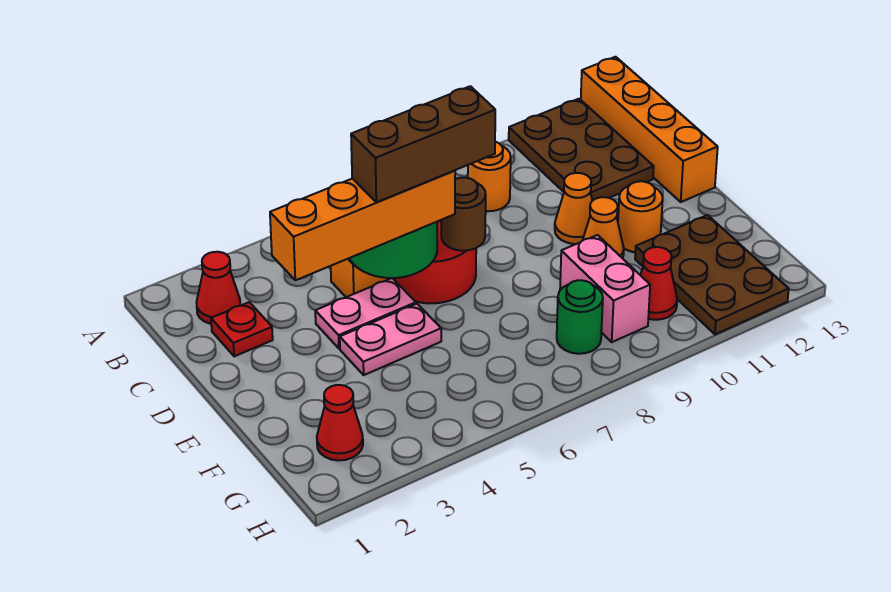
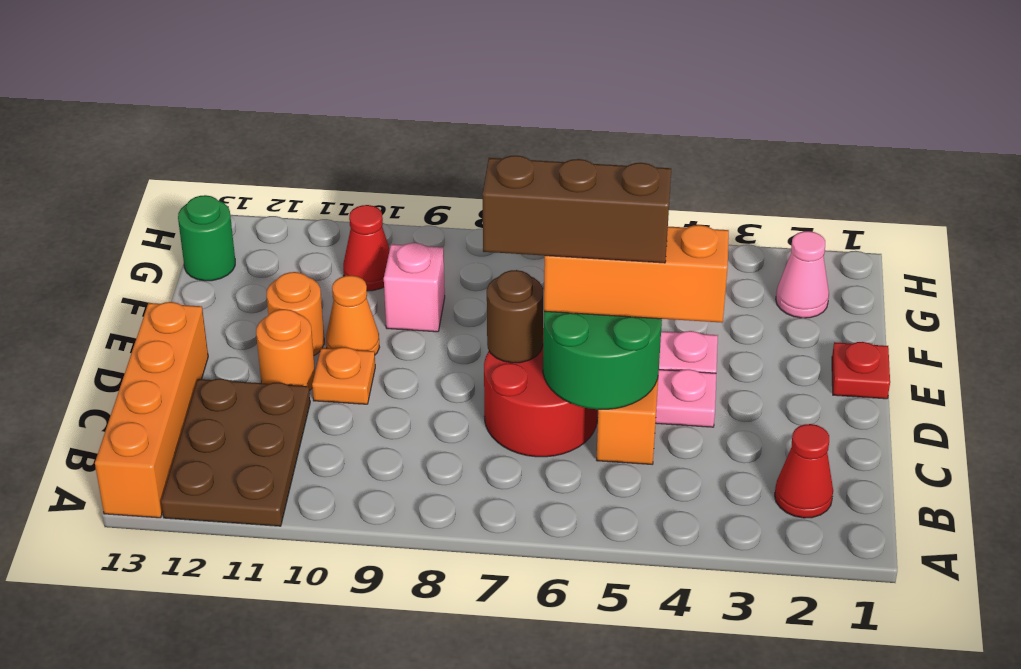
orange round brick B9 level 1 -> orange round brick D11 level 1
red plate C2 level 1 -> red plate E1 level 1
orange brick D3:D6 level 3 -> orange brick D4:D6 level 3
orange cone D10 level 1 -> orange plate D10 level 1
pink brick F9:G9 level 1 -> pink brick F9 level 1
brown plate F11:H12 level 1 -> none
red cone G2 level 1 -> pink cone G2 level 1
green round brick G8 level 1 -> green round brick G13 level 1

